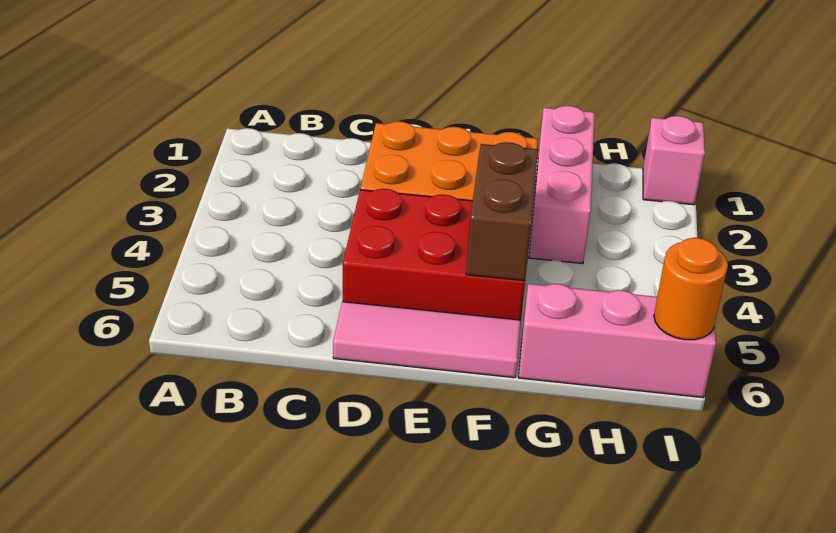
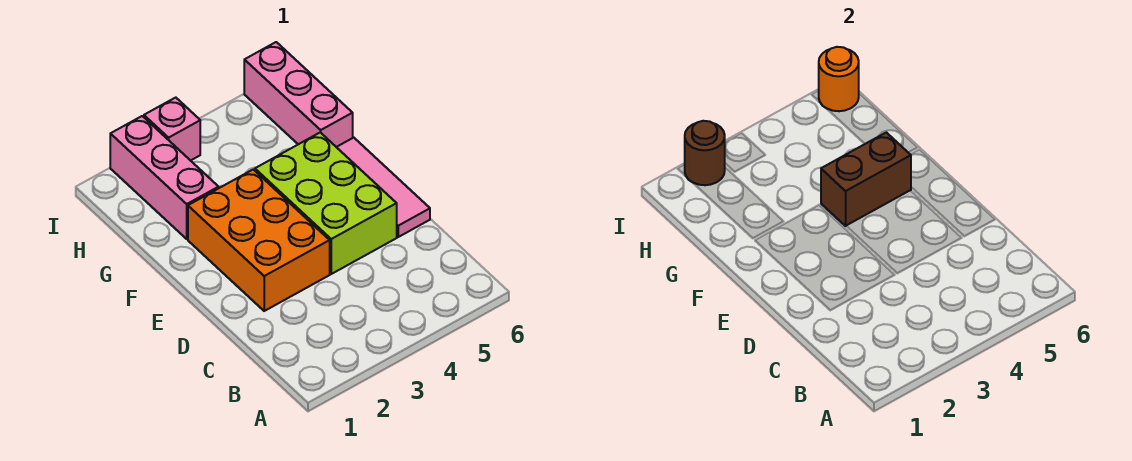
red brick D4:F5 level 1 -> lime brick D4:F5 level 1
pink brick G1:G3 level 1 -> pink brick G2:I2 level 1
pink brick I1 level 1 -> pink brick I3 level 1
none -> brown round brick I2 level 2

